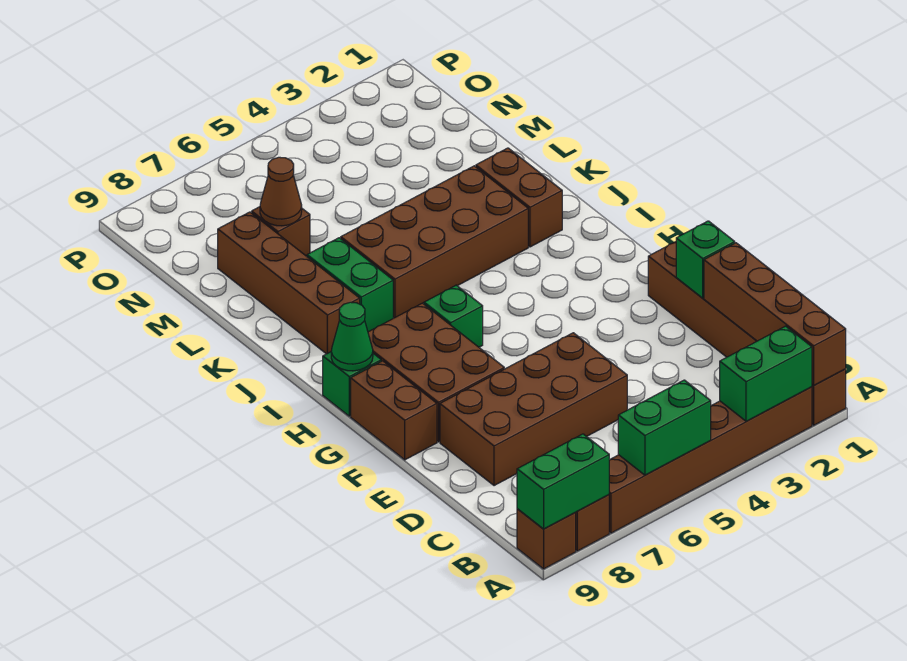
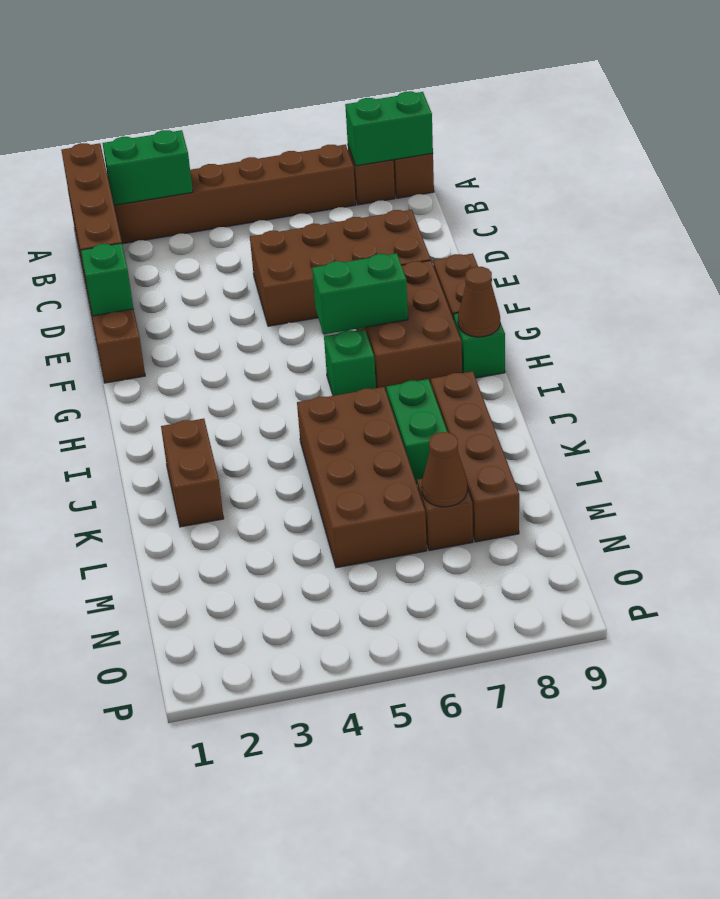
green brick A5:A6 level 2 -> green brick G6:G7 level 2
green cone H9 level 2 -> brown cone H9 level 2
brown brick J3:K6 level 1 -> brown brick J5:M6 level 1

